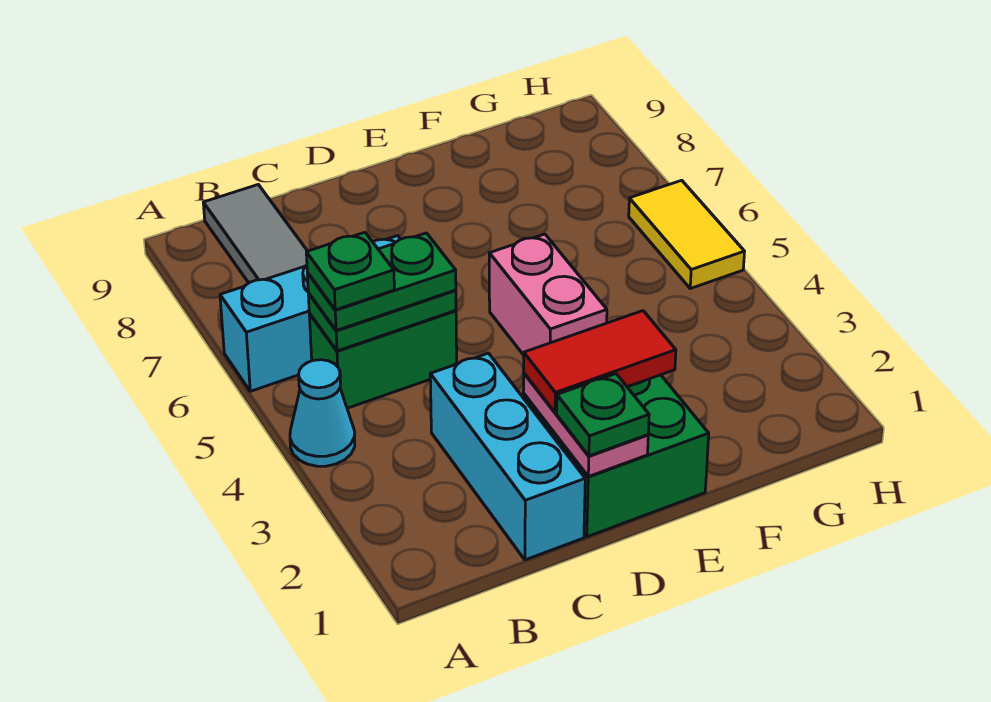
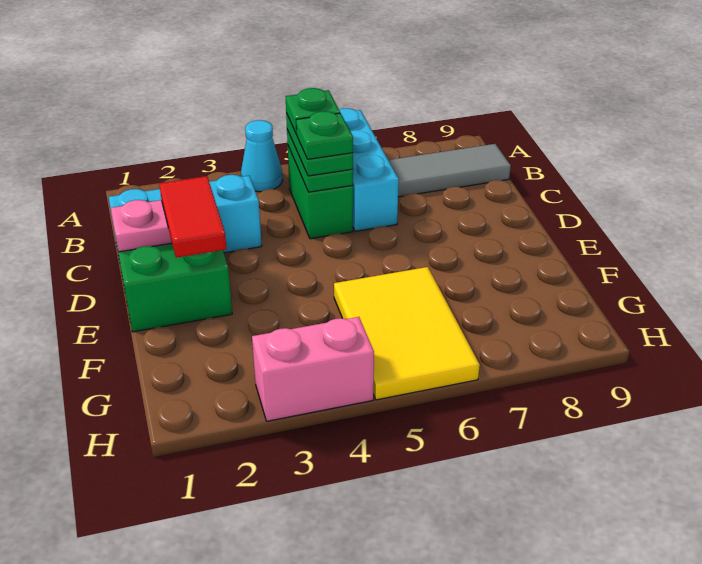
green plate D1 level 3 -> green plate C5 level 4
pink brick E4:E5 level 1 -> pink brick H3:H4 level 1
yellow tile H5:H6 level 1 -> yellow tile F5:H6 level 1

